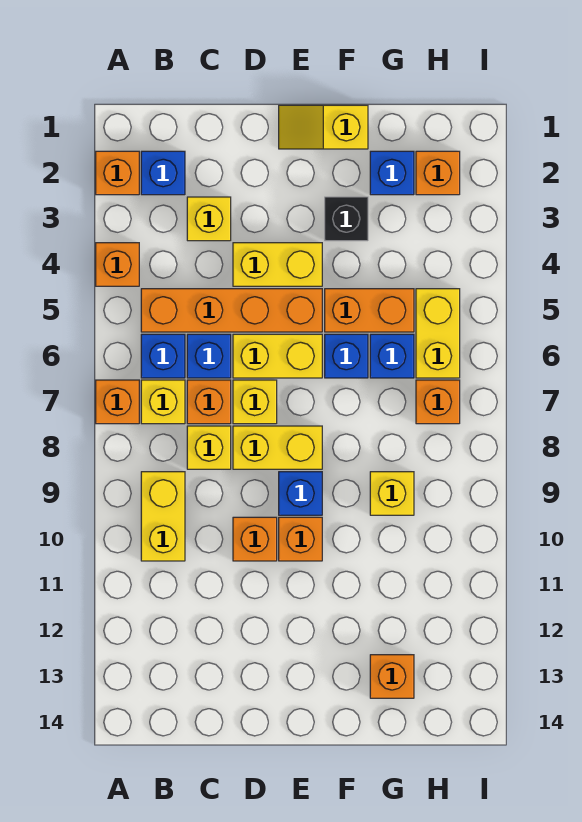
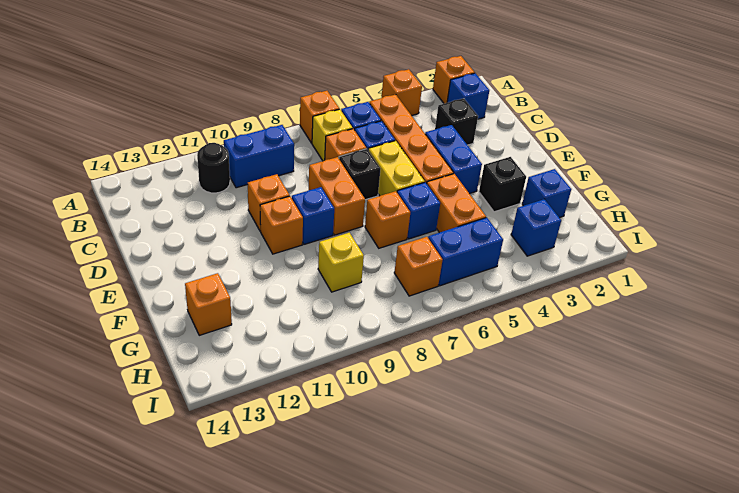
yellow brick B9:B10 level 1 -> blue brick B9:B10 level 1
none -> black round brick B11 level 1
yellow brick C3 level 1 -> black brick C3 level 1
yellow brick C8 level 1 -> none
yellow brick D4:E4 level 1 -> blue brick D4:E4 level 1
yellow brick D7 level 1 -> black brick D7 level 1
yellow brick D8:E8 level 1 -> orange brick D8:E8 level 1
yellow slope E1:F1 level 1 top F -> none
blue brick G6 level 1 -> blue brick H3 level 1
orange brick H2 level 1 -> orange brick F7 level 1
yellow brick H5:H6 level 1 -> blue brick H5:H6 level 1

